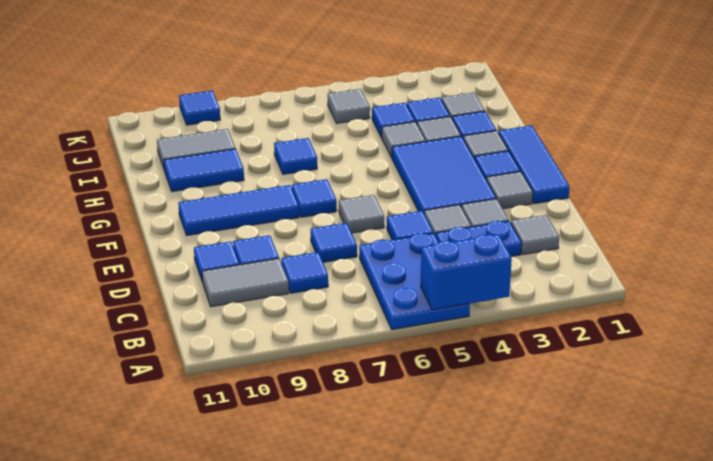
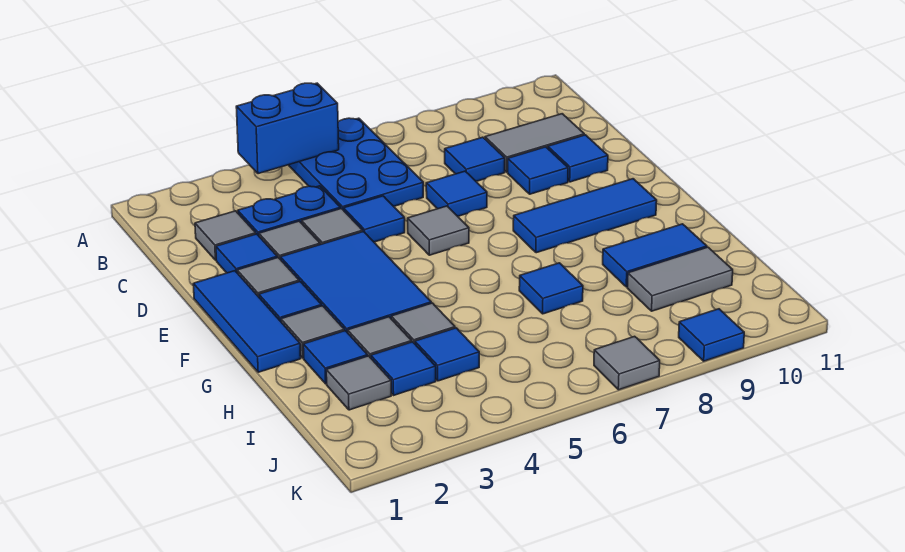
blue tile F7 level 1 -> blue tile D2 level 1
grey tile J5 level 1 -> grey tile K7 level 1

